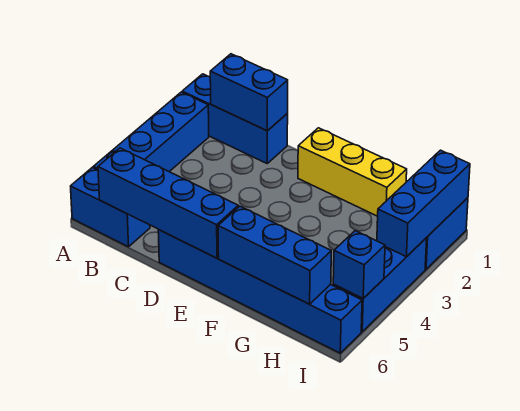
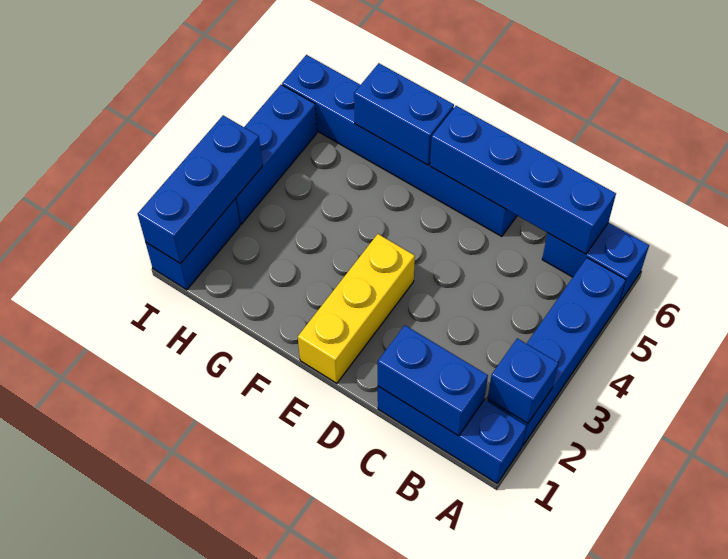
yellow brick E1:G1 level 1 -> yellow brick E1:E3 level 1
blue brick F6:H6 level 2 -> blue brick F6:G6 level 2
blue brick I5 level 2 -> blue brick A2 level 2

